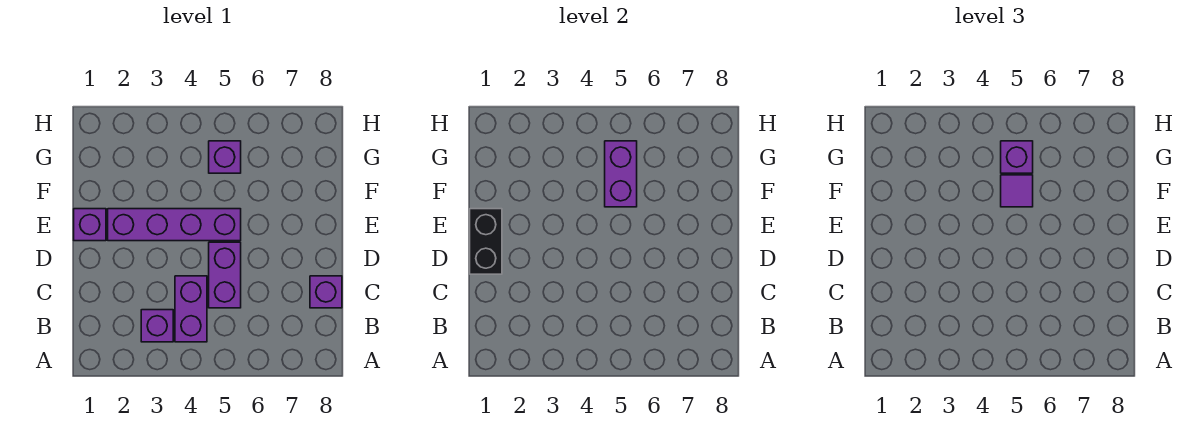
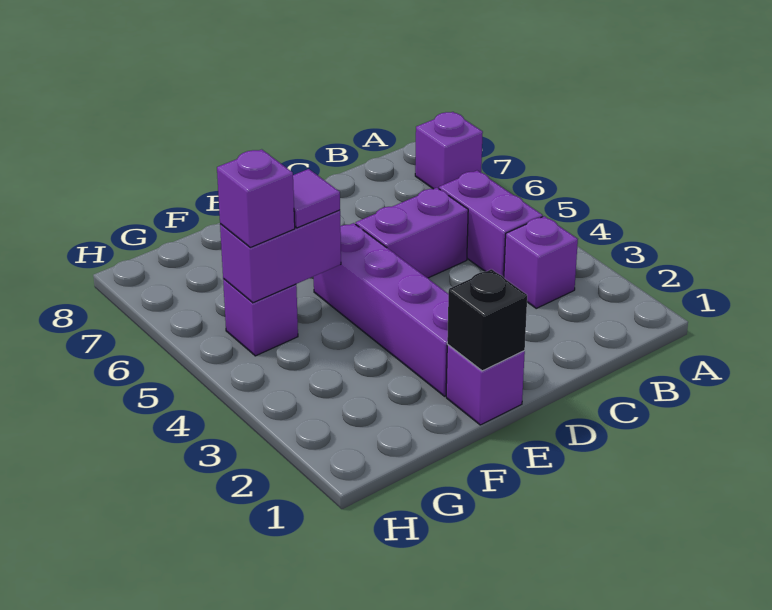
purple brick B4:C4 level 1 -> purple brick B4:B5 level 1
purple brick C8 level 1 -> purple brick A7 level 1
black brick D1:E1 level 2 -> black brick E1 level 2

